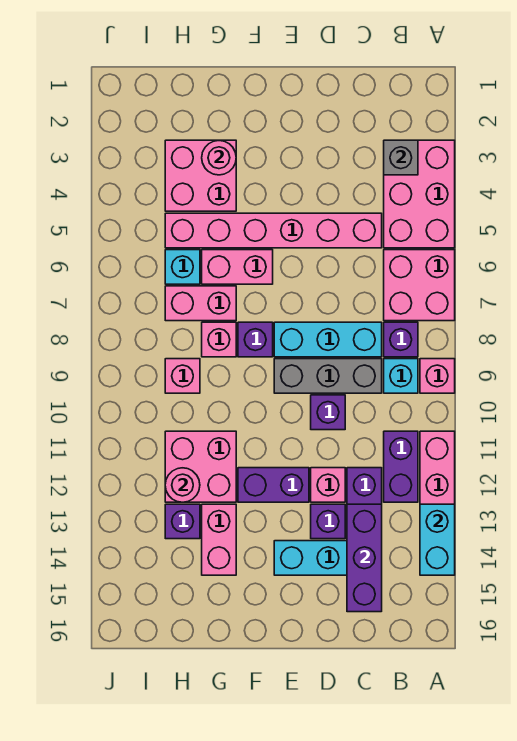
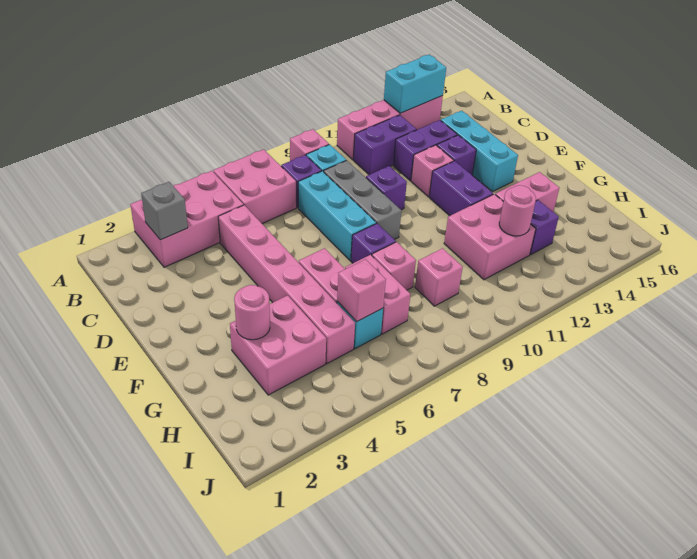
purple brick C13:C15 level 2 -> none
none -> pink brick H6 level 2

